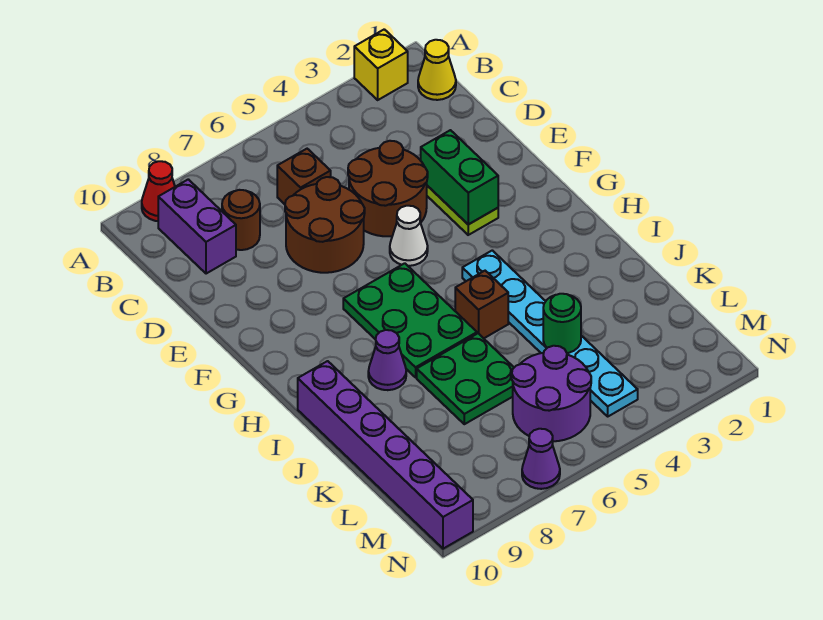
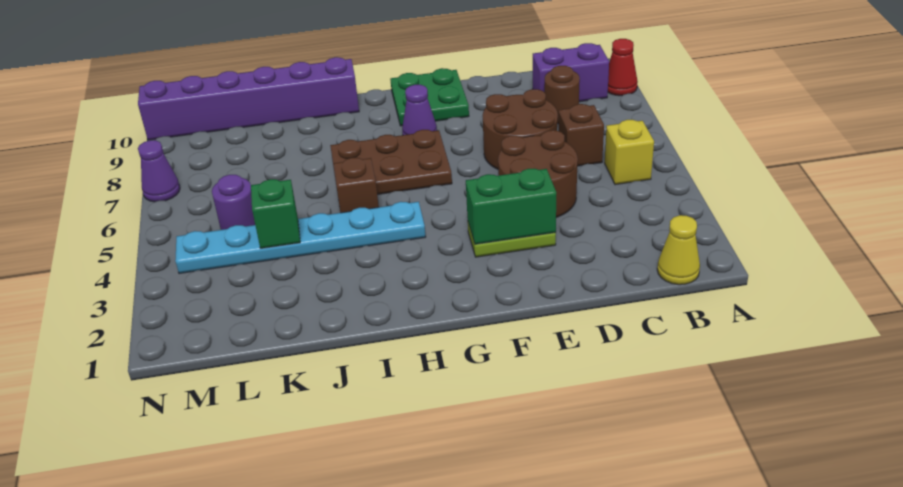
yellow brick A2 level 1 -> yellow brick B5 level 1
white cone F5 level 1 -> none
green plate G6:I7 level 1 -> brown plate G6:I7 level 1
purple cone I8 level 1 -> purple cone G8 level 1
green plate J6:K7 level 1 -> green plate F9:G10 level 1
green round brick K4 level 2 -> green brick K4 level 2
purple round brick L5:M6 level 1 -> purple round brick L5 level 1

